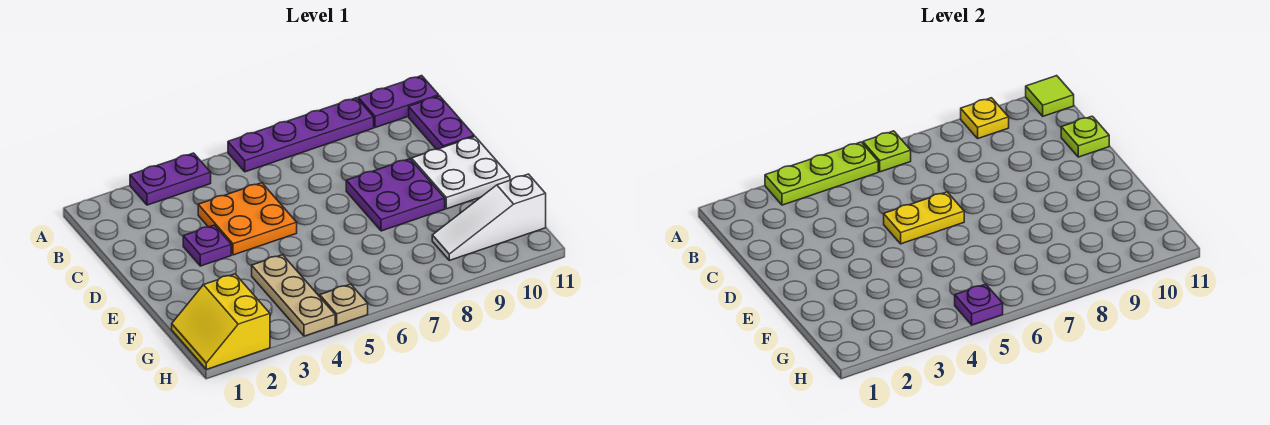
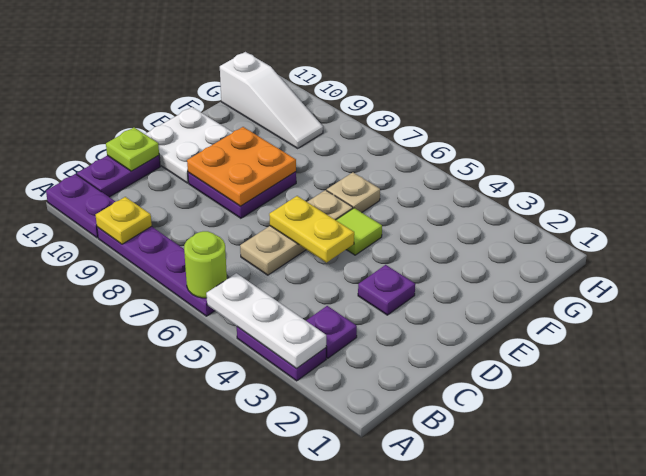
lime plate A3:A5 level 2 -> white plate A3:A5 level 2
lime plate A6 level 2 -> lime round brick A6 level 2
lime tile A11 level 2 -> lime tile E5 level 1
orange plate C4:D5 level 1 -> orange plate D8:E9 level 2
tan plate F4:H4 level 1 -> tan plate C6:E6 level 1
yellow slope G1:H2 level 1 top 2 -> none
tan plate H5 level 1 -> tan plate F6 level 1
purple plate H5 level 2 -> purple plate B3 level 1

